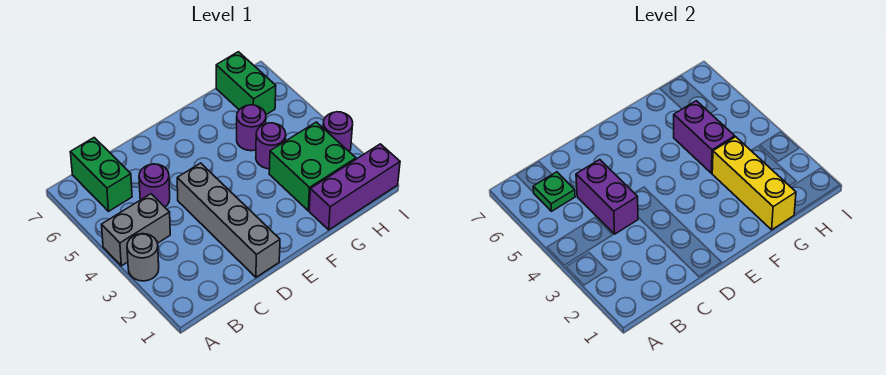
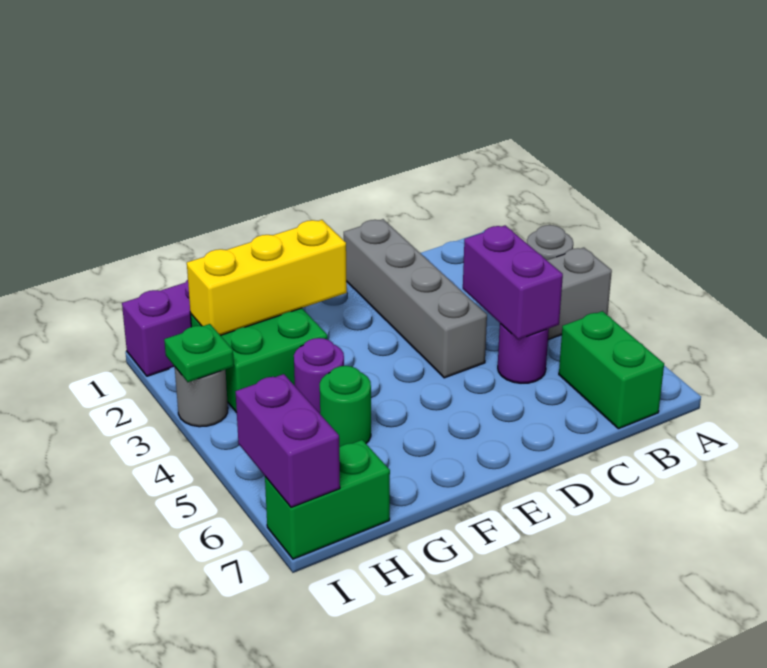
green plate B6 level 2 -> green plate I3 level 2
yellow brick G1:G3 level 2 -> yellow brick F2:H2 level 2
purple brick G4:G5 level 2 -> purple brick I6:I7 level 2
purple round brick G5 level 1 -> green round brick G5 level 1
green brick H6:H7 level 1 -> green brick H7:I7 level 1
purple round brick I3 level 1 -> grey round brick I3 level 1

